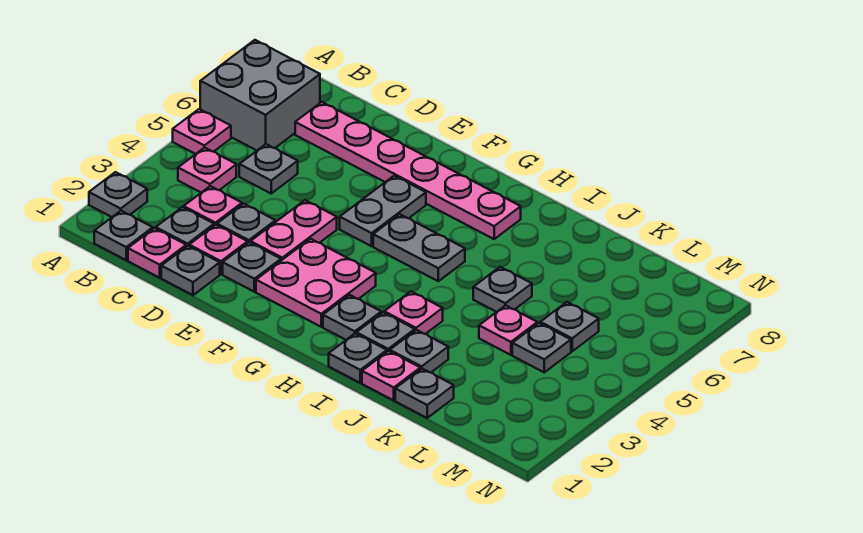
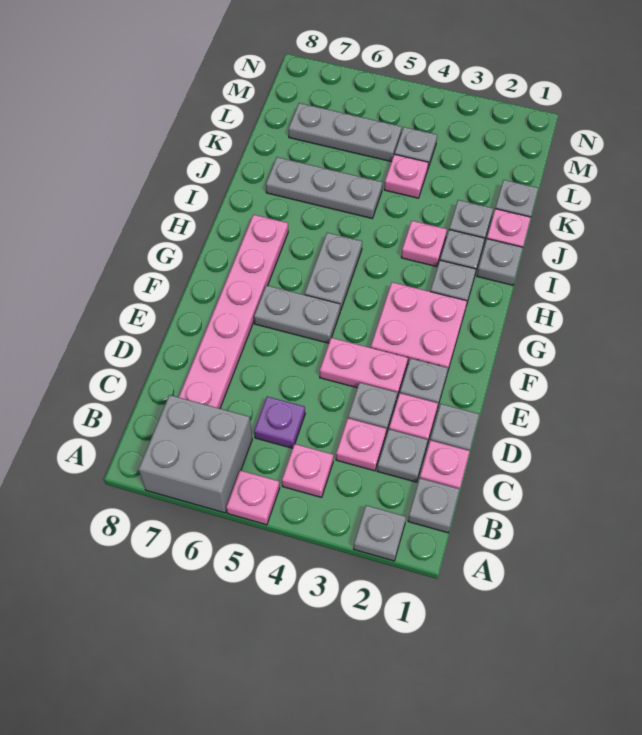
grey plate C5 level 1 -> purple plate C5 level 1
grey plate J5 level 1 -> grey plate J5:J7 level 1
grey plate L5 level 1 -> grey plate L5:L7 level 1

